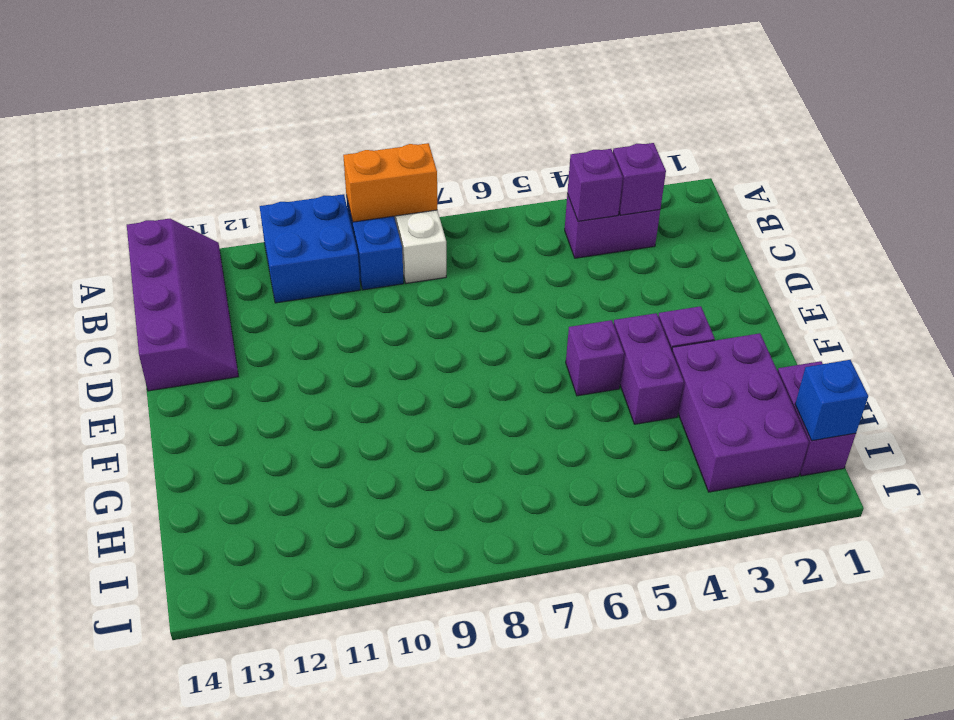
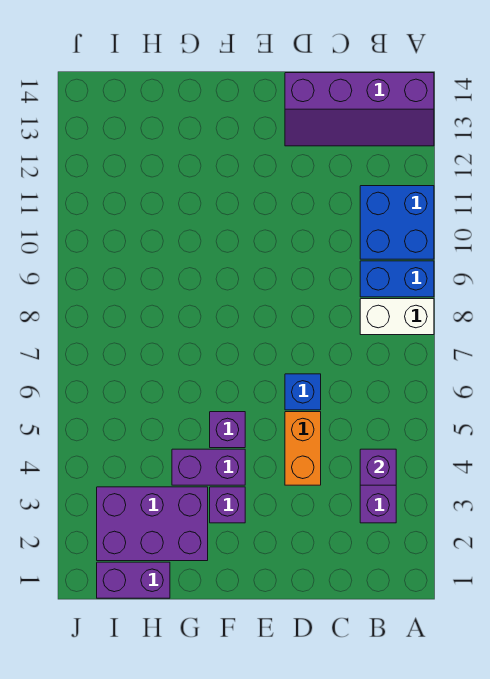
orange brick A8:A9 level 2 -> orange brick D4:D5 level 1
purple brick B3 level 2 -> none
blue brick I1 level 2 -> blue brick D6 level 1

